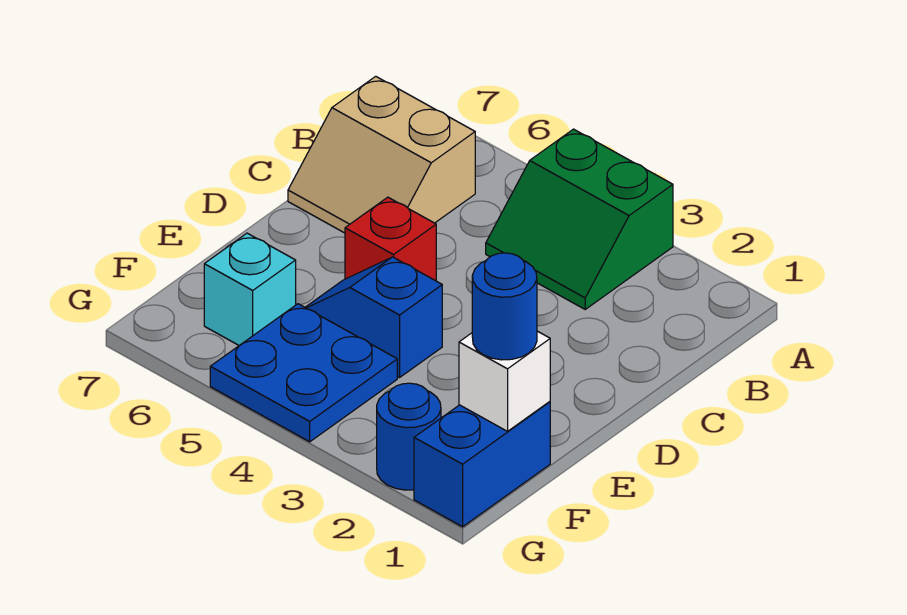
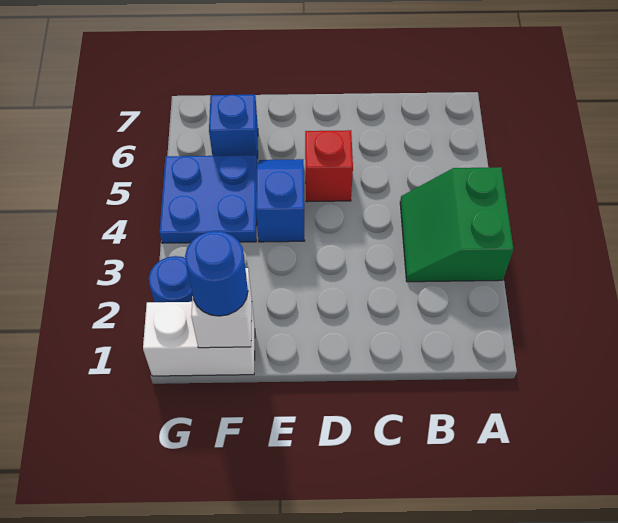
tan slope B6:C7 level 1 top B -> none
blue brick F1:G1 level 1 -> white brick F1:G1 level 1
cyan brick F6 level 1 -> blue brick F6 level 1

